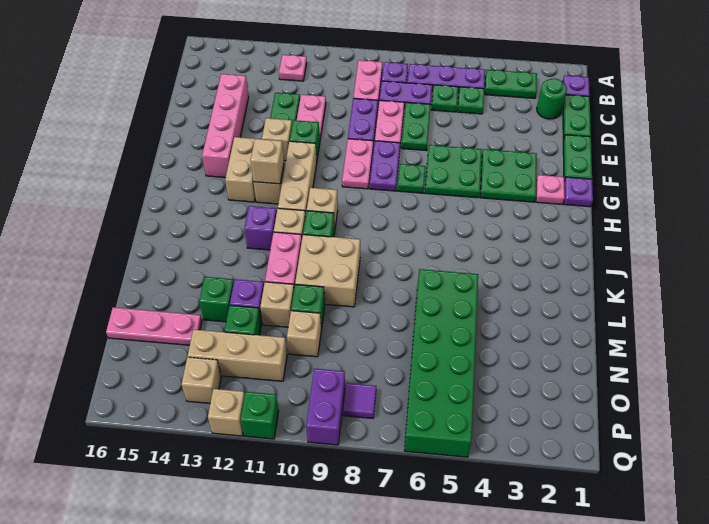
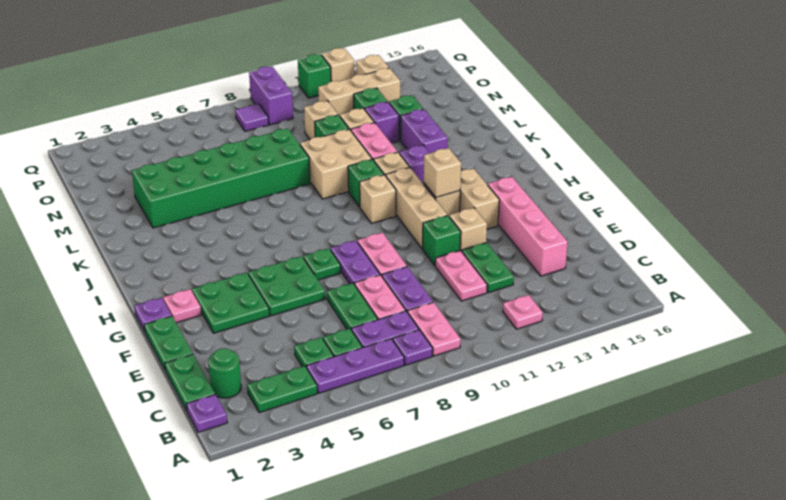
none -> purple brick K13:L13 level 1
green brick L5:Q6 level 1 -> green brick L3:M8 level 1
pink plate N14:N16 level 1 -> none

